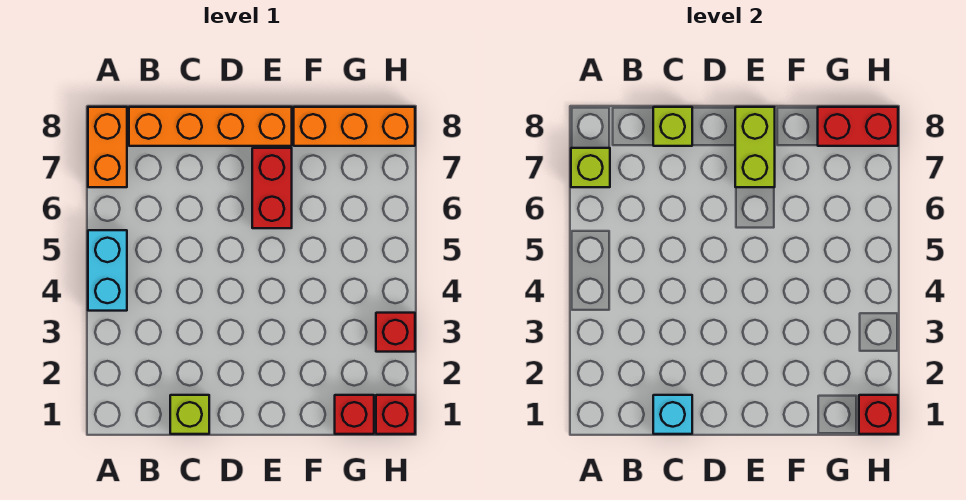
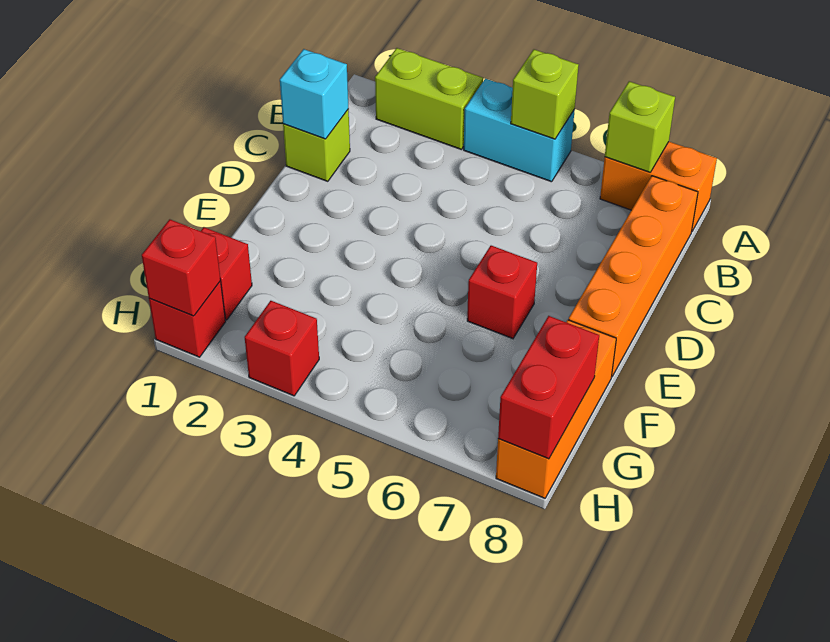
lime brick C8 level 2 -> lime brick A5 level 2
red brick E6:E7 level 1 -> red brick E6 level 1
lime brick E7:E8 level 2 -> lime brick A2:A3 level 1

